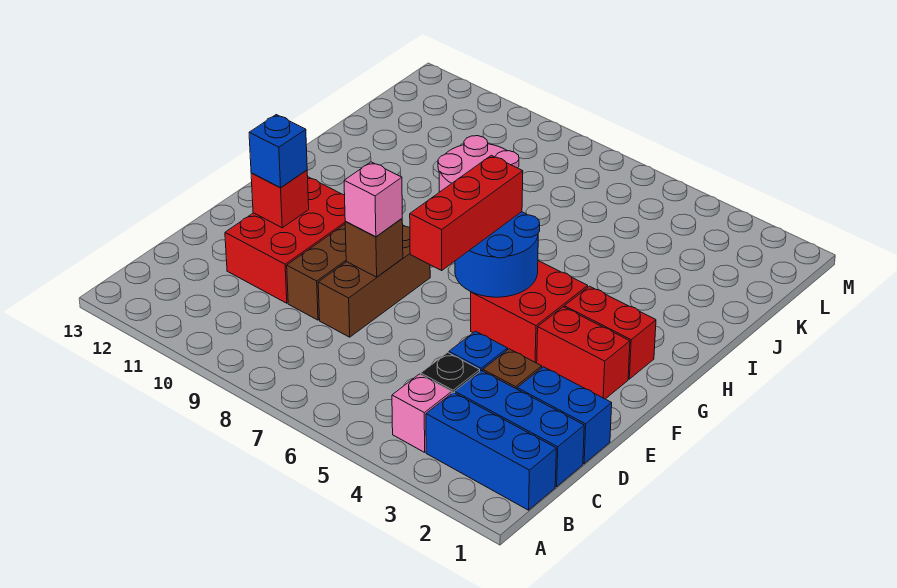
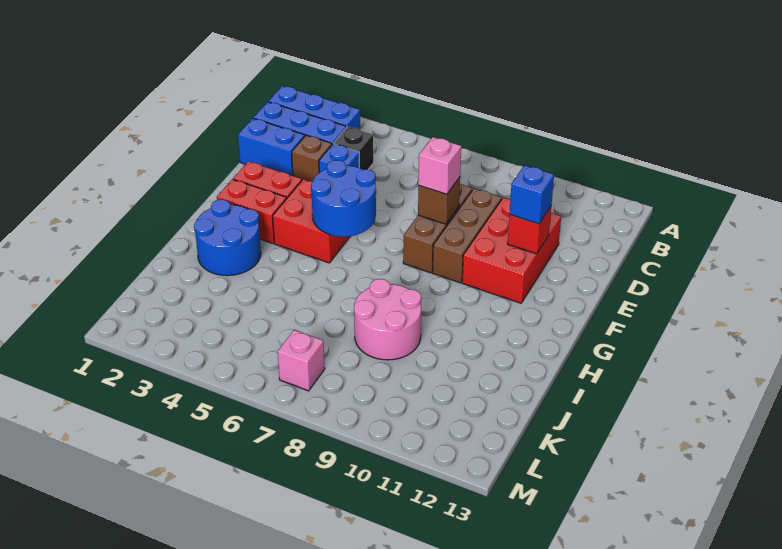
pink brick B4 level 1 -> pink brick L7 level 1
red brick E6:G6 level 3 -> none
none -> blue round brick H2:I3 level 1

